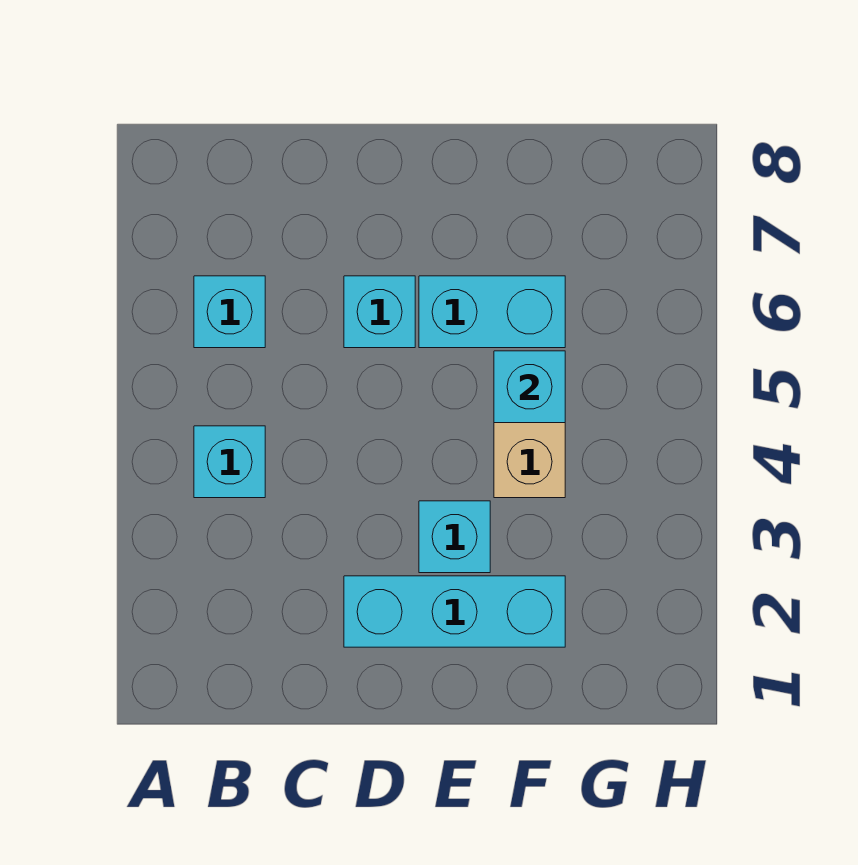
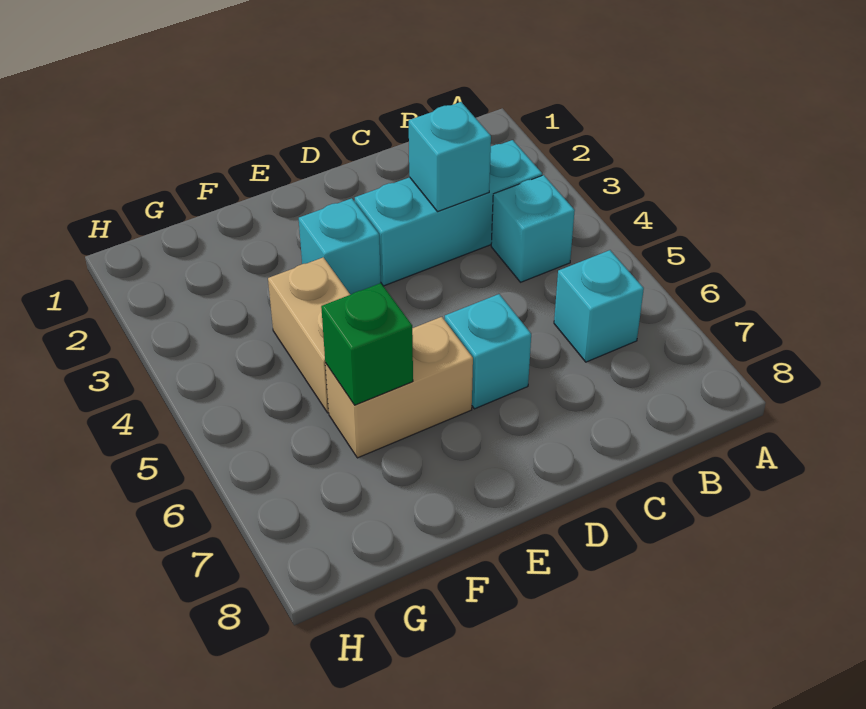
cyan brick D2:F2 level 1 -> cyan brick B3:D3 level 1
cyan brick E6:F6 level 1 -> tan brick E6:F6 level 1
cyan brick F5 level 2 -> cyan brick C3 level 2
none -> green brick F6 level 2

